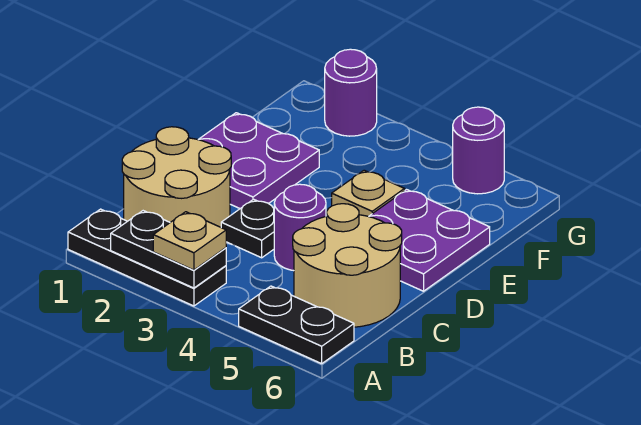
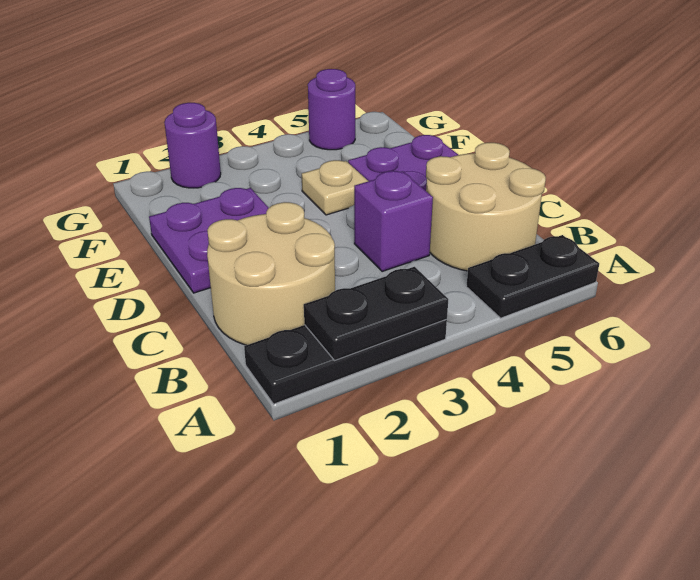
tan plate A3 level 3 -> none
black plate C3 level 1 -> none
purple round brick C4 level 1 -> purple brick C4 level 1

